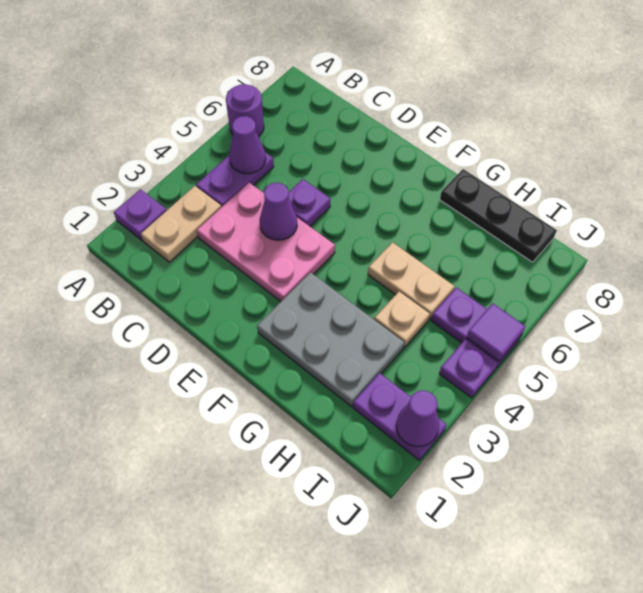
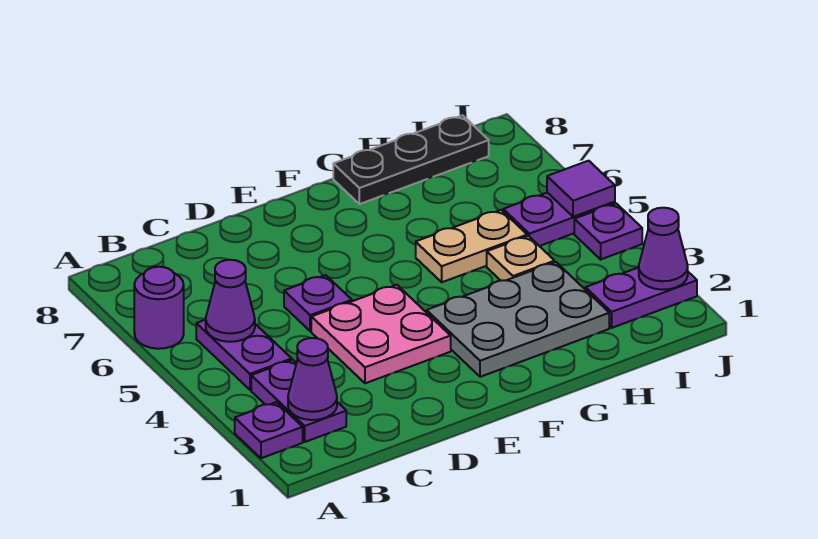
tan plate B2:B3 level 1 -> purple plate B2:B3 level 1
pink plate C3:E4 level 1 -> pink plate D3:E4 level 1
purple cone D4 level 2 -> purple cone B2 level 2

